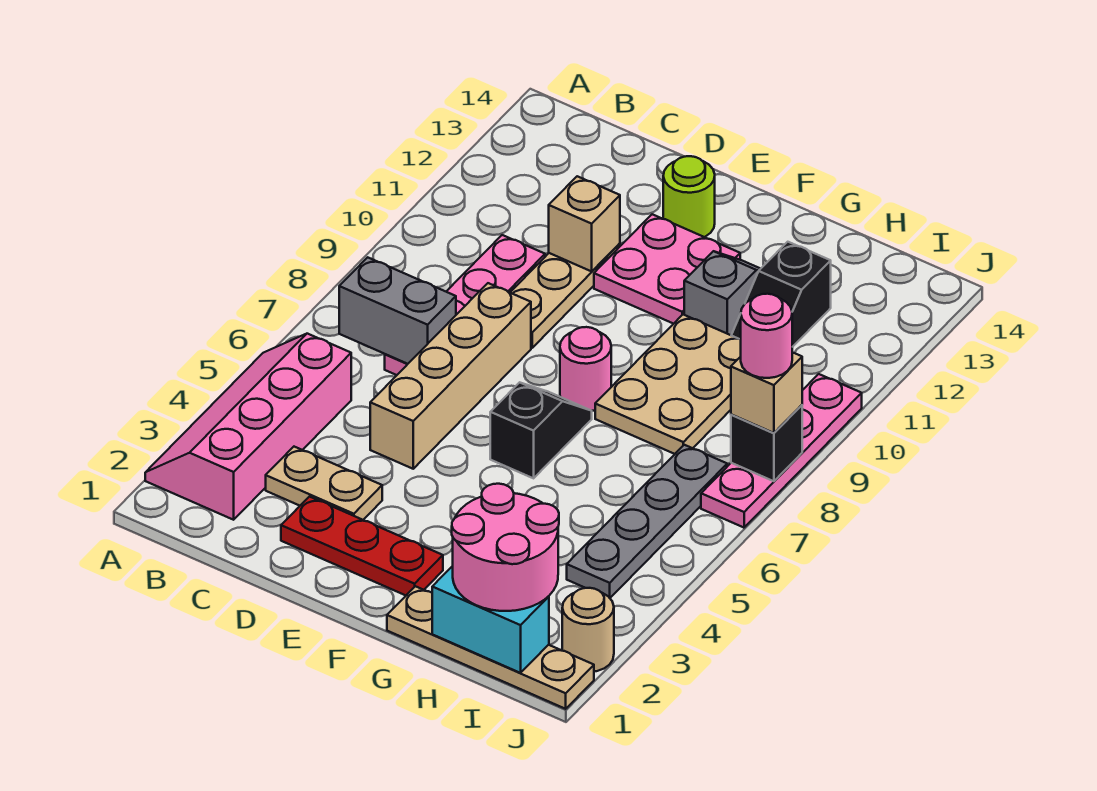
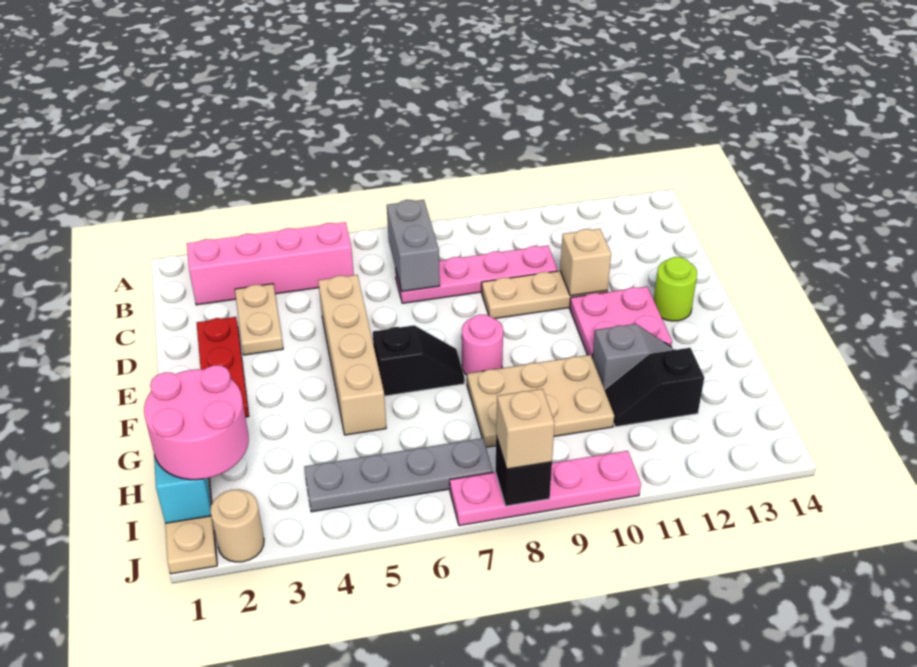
tan brick D5:D8 level 1 -> tan brick D5:G5 level 1
pink round brick J8 level 4 -> none

